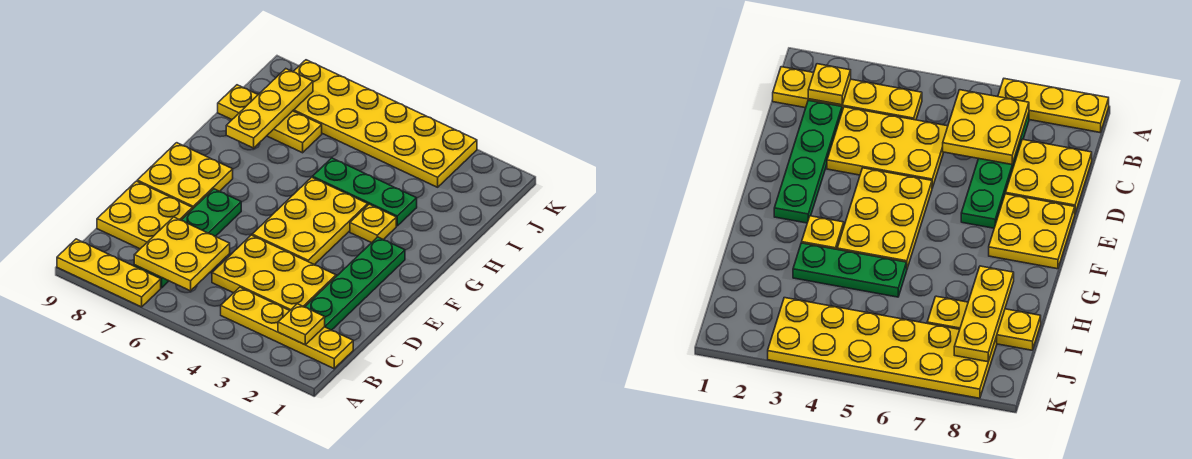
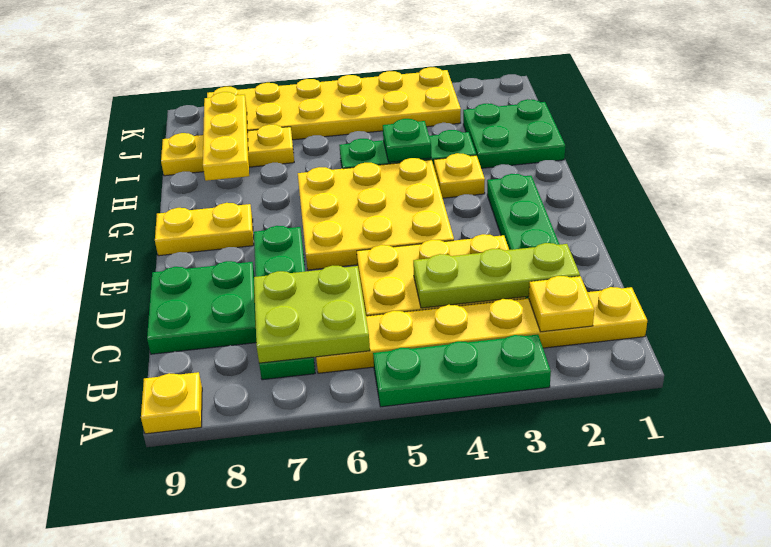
none -> green plate A3:A5 level 1
yellow plate A7:A9 level 1 -> yellow plate A9 level 1
yellow plate B1:B4 level 1 -> yellow plate B1:B6 level 1
yellow plate B6:C7 level 2 -> lime plate B6:C7 level 2
none -> lime plate C2:C4 level 2
yellow plate C8:D9 level 1 -> green plate C8:D9 level 1
yellow plate E4:G5 level 1 -> yellow plate E4:G6 level 1
yellow plate E8:F9 level 1 -> yellow plate F8:F9 level 1
none -> green plate H1:I2 level 1
none -> green plate H4 level 2

